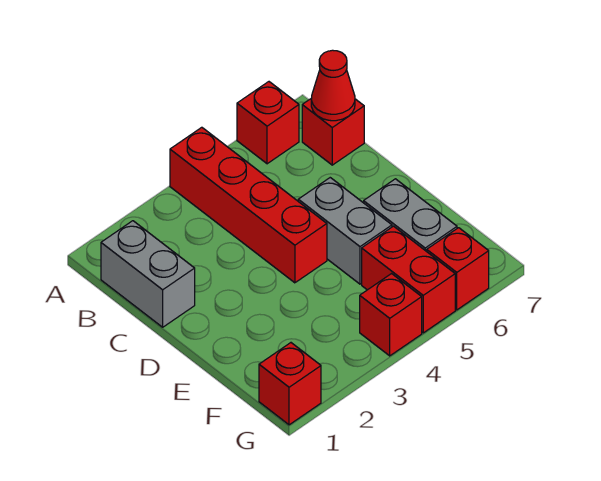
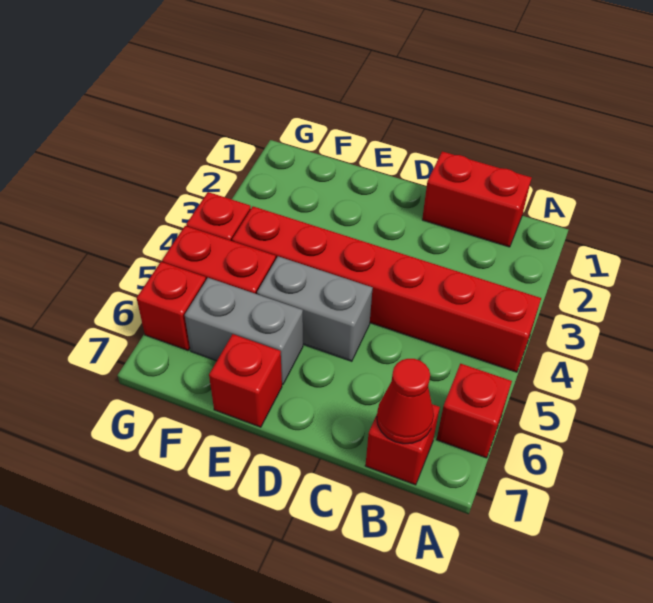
red brick A4:D4 level 1 -> red brick A4:F4 level 1
grey brick B1:C1 level 1 -> red brick B1:C1 level 1
red brick G1 level 1 -> red brick E7 level 1

